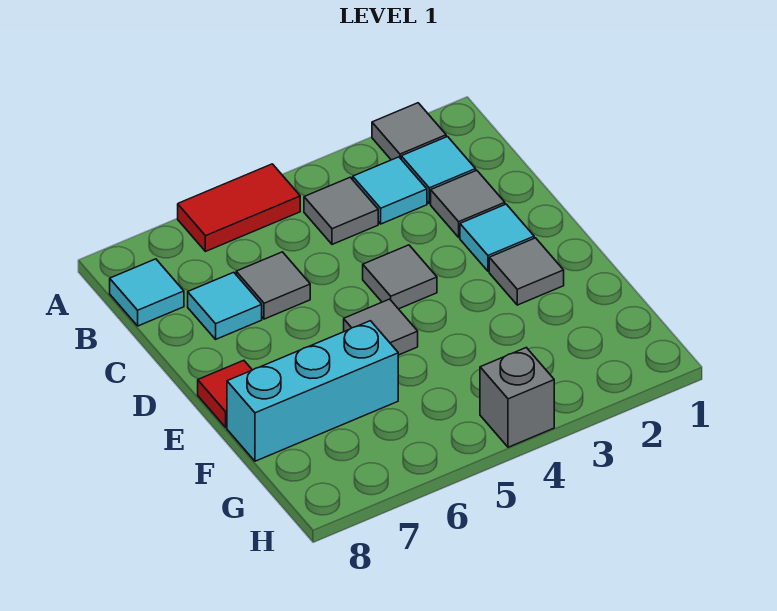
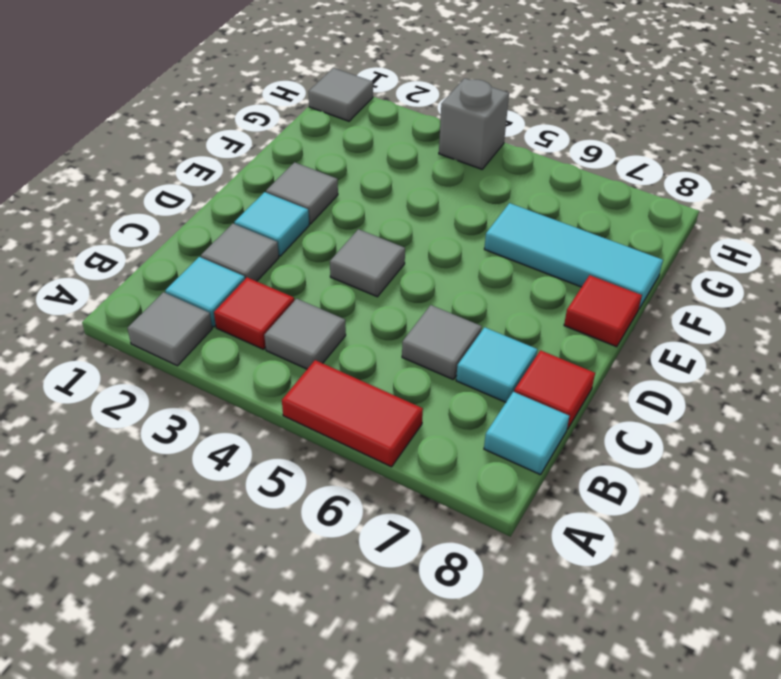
cyan tile B3 level 1 -> red tile B3 level 1
none -> red tile C8 level 1
grey tile E5 level 1 -> grey tile H1 level 1
cyan brick F6:F8 level 1 -> cyan tile F6:F8 level 1

